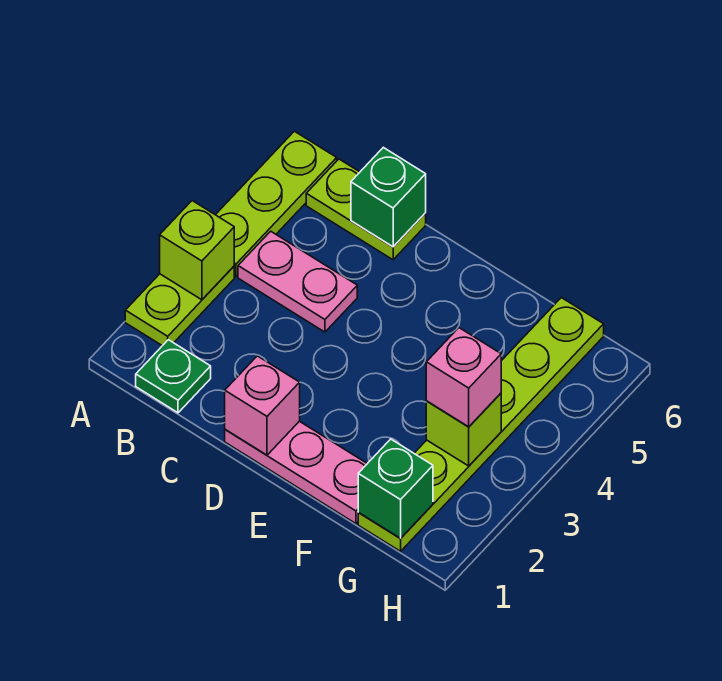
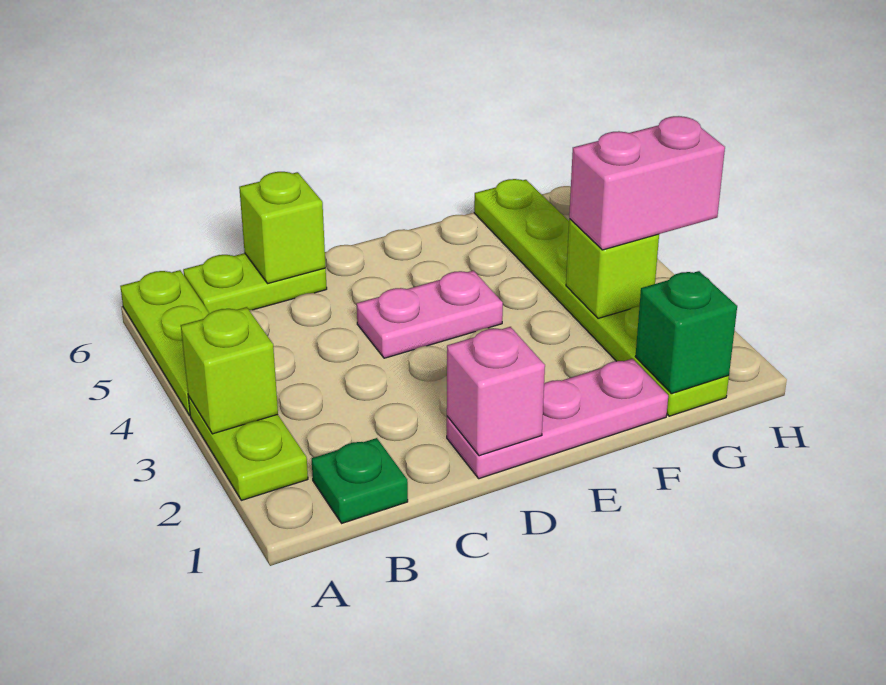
pink plate B4:C4 level 1 -> pink plate D4:E4 level 1
green brick C6 level 2 -> lime brick C6 level 2
pink brick G3 level 3 -> pink brick G3:H3 level 3

